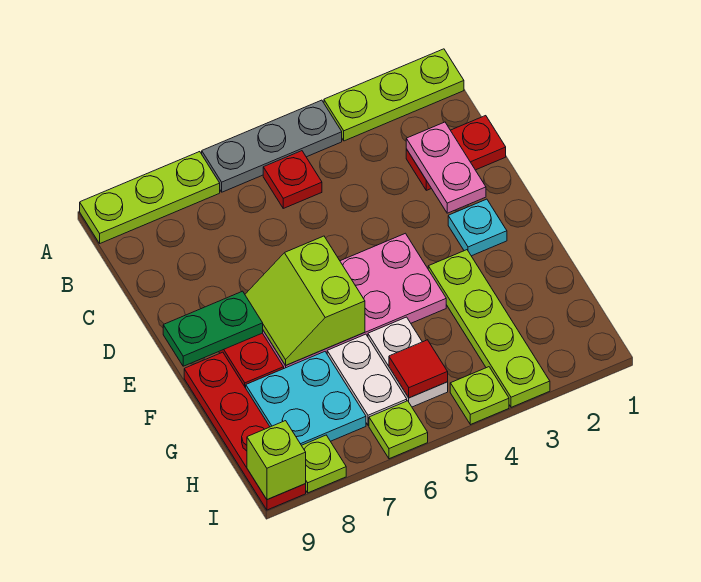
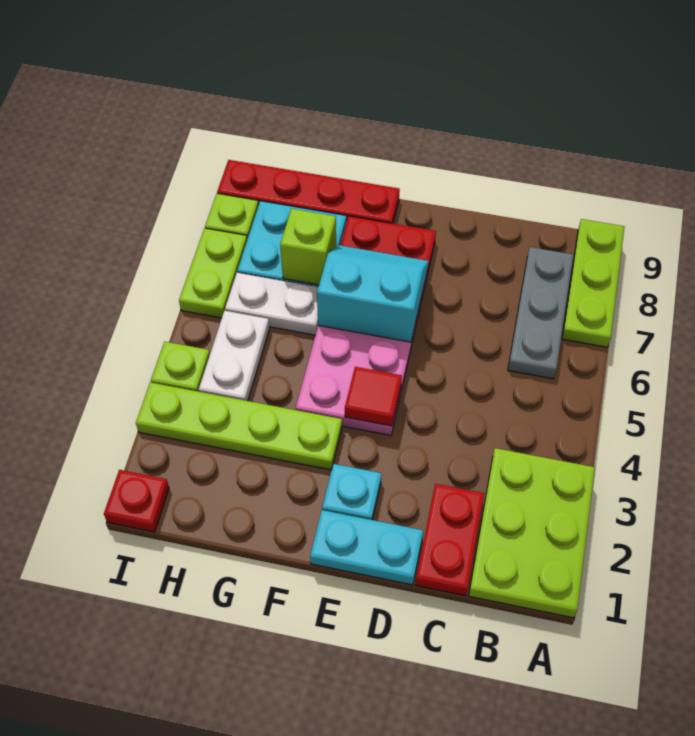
lime plate A1:A3 level 1 -> lime plate A1:B3 level 1
grey plate A4:A6 level 1 -> grey plate B6:B8 level 1
red plate B5 level 1 -> red plate I1 level 1
pink plate C2:D2 level 2 -> none
none -> cyan plate D1:E1 level 1
lime slope E6:F7 level 2 top 6 -> cyan slope E6:F7 level 2 top 6
green plate E8:E9 level 2 -> none
white plate G5:H5 level 1 -> white plate H4:H5 level 1
red tile H5 level 2 -> red tile E4 level 2
lime plate I6 level 1 -> lime plate I6:I7 level 1
lime brick I9 level 2 -> lime brick G7 level 2

